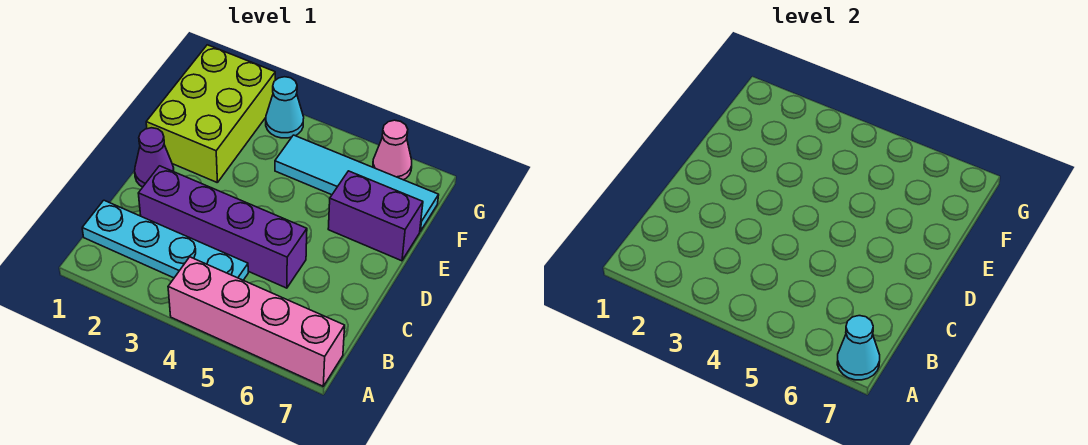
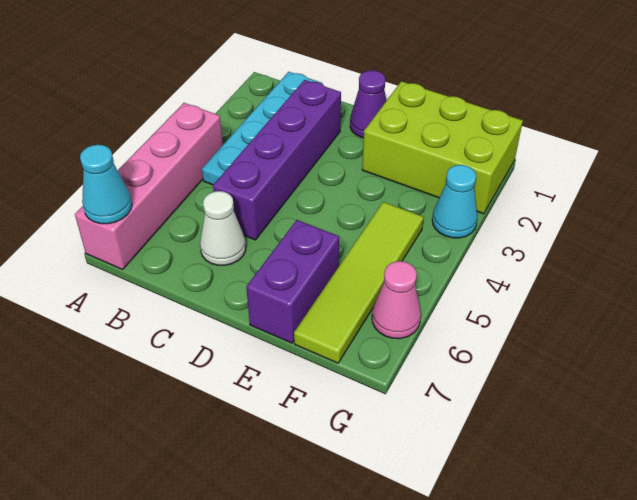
none -> white cone C6 level 1
cyan tile F4:F7 level 1 -> lime tile F4:F7 level 1

